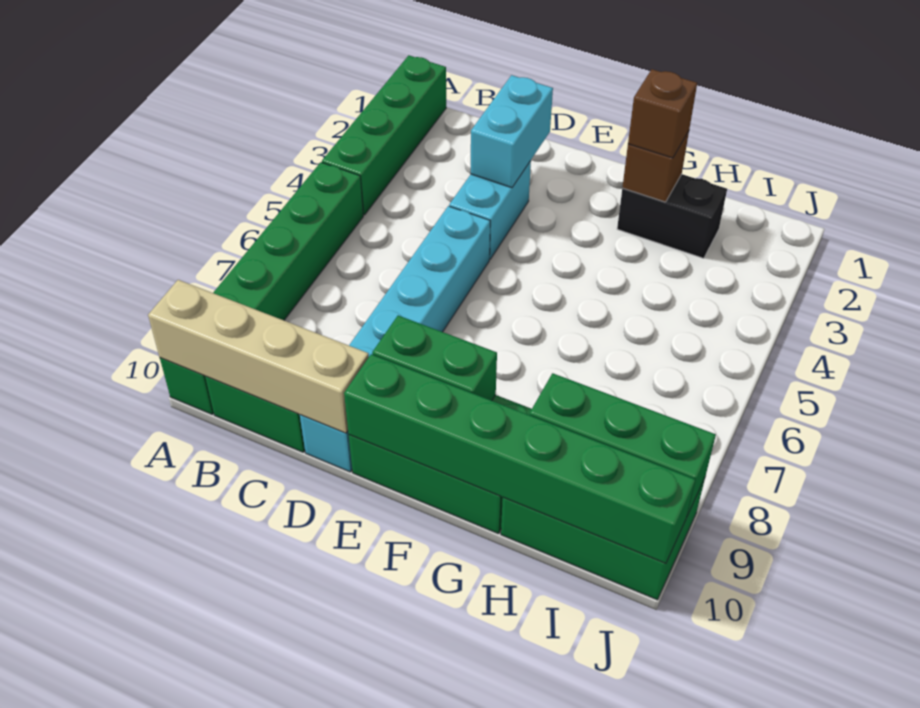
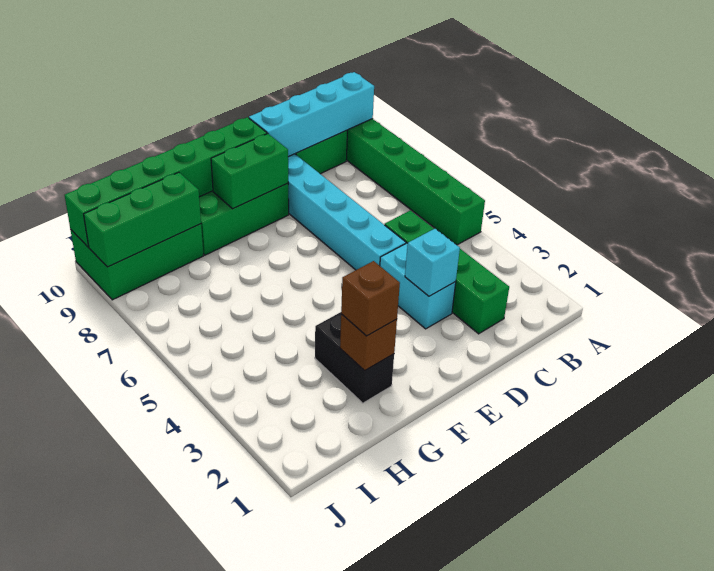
green brick A1:A4 level 1 -> green brick C2:C5 level 1
tan brick A10:D10 level 2 -> cyan brick A10:D10 level 2
cyan brick D2:D3 level 2 -> cyan brick D3 level 2
black brick G2:H2 level 1 -> black brick G2:G3 level 1

